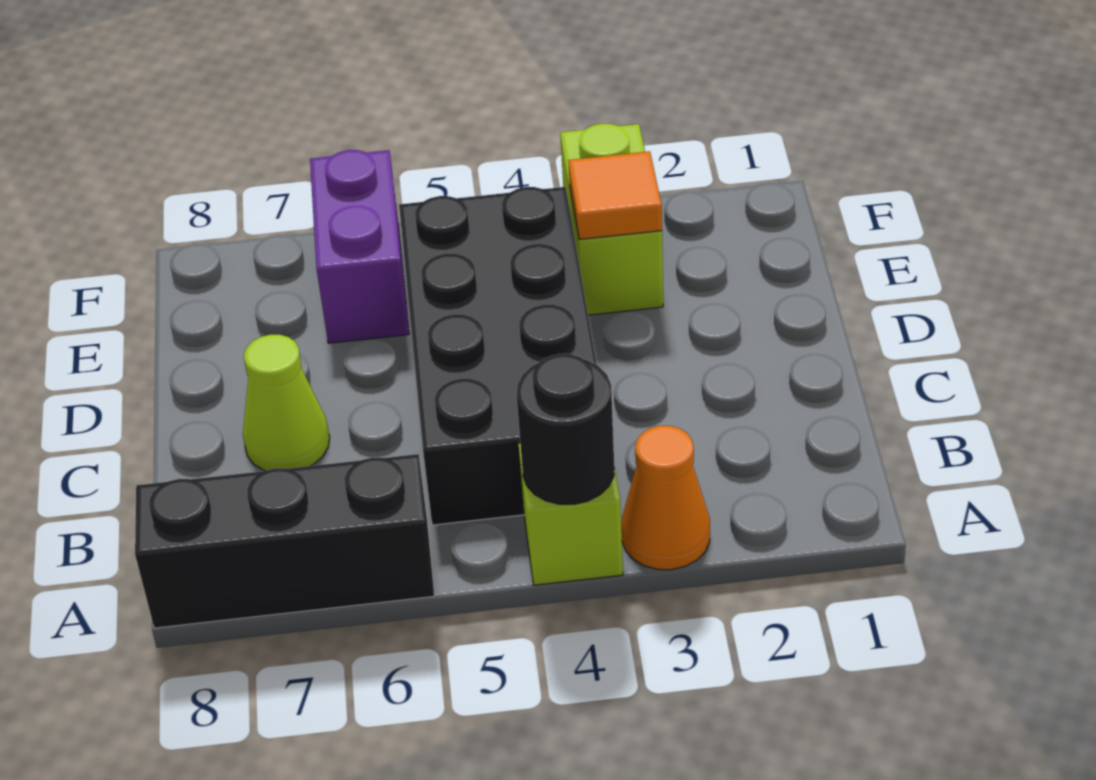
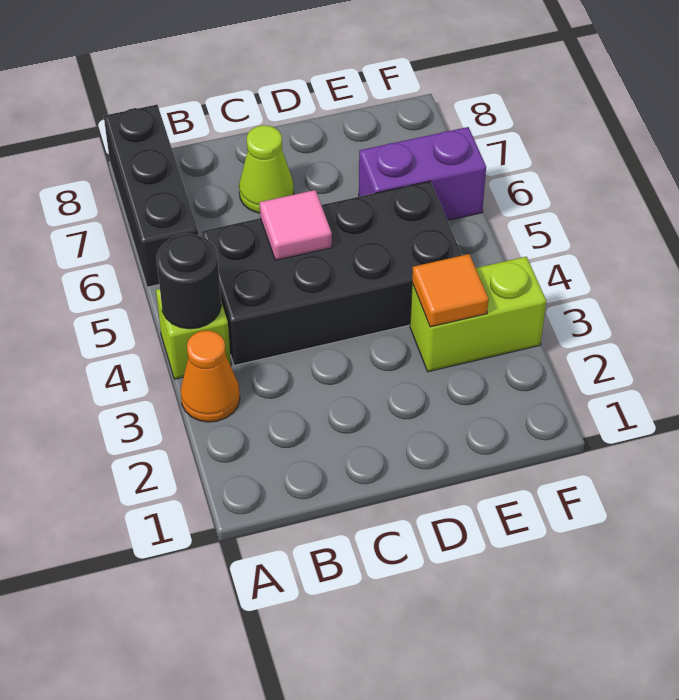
none -> pink tile C5 level 2

